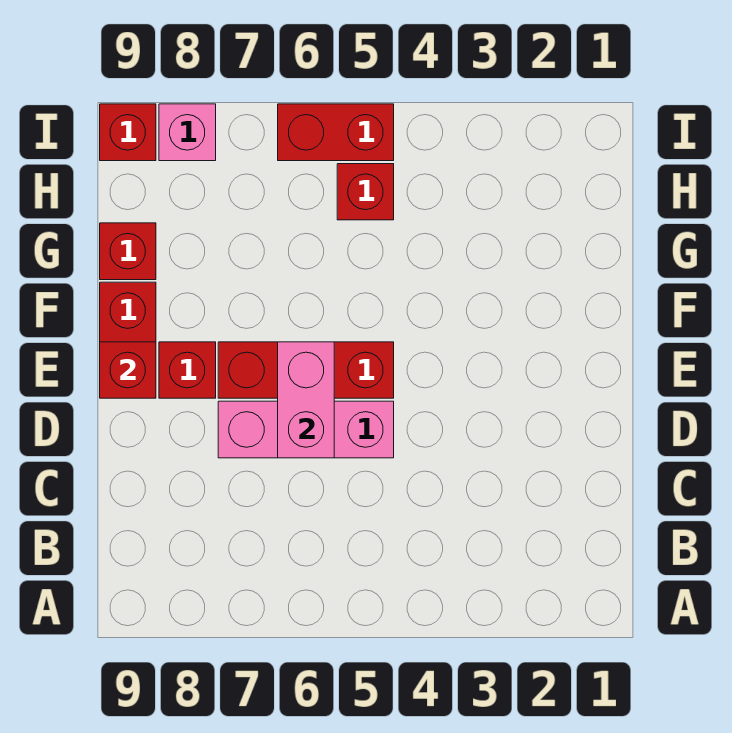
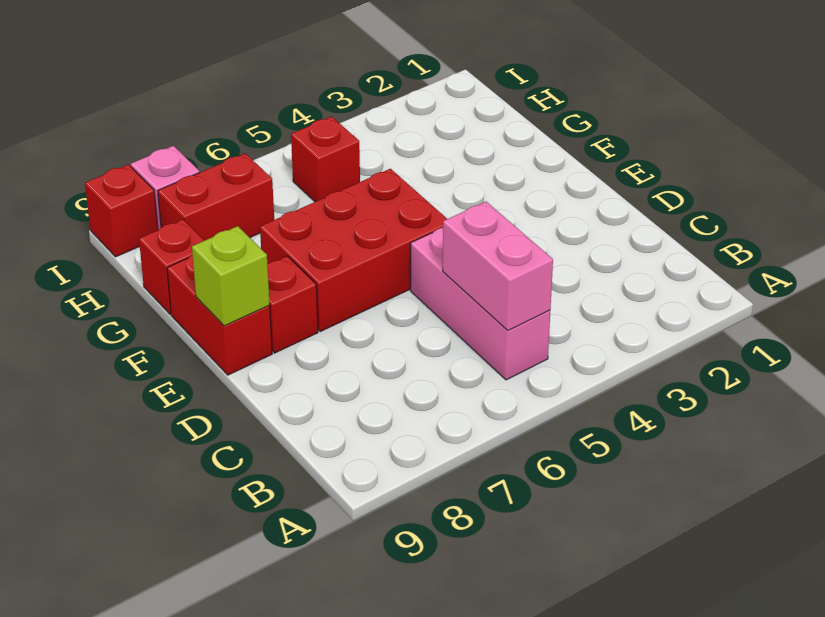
pink brick D5:D7 level 1 -> pink brick B5:D5 level 1
pink brick D6:E6 level 2 -> pink brick B5:C5 level 2
red brick E5:E7 level 1 -> red brick E5:F7 level 1
red brick E9 level 2 -> lime brick E9 level 2
red brick I5:I6 level 1 -> red brick H7:H8 level 1

